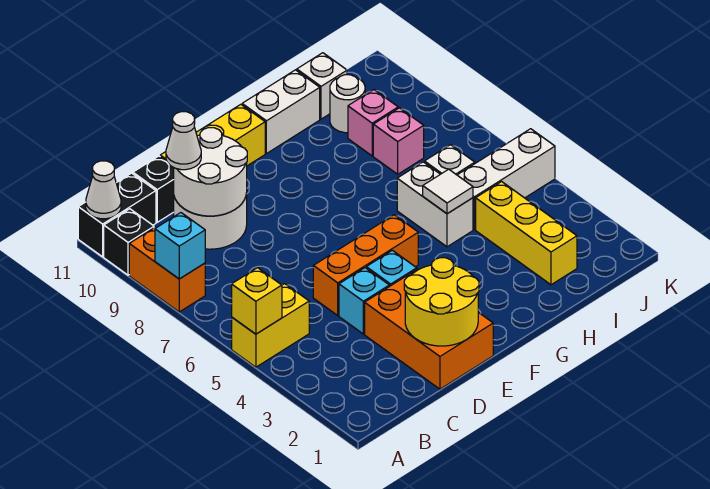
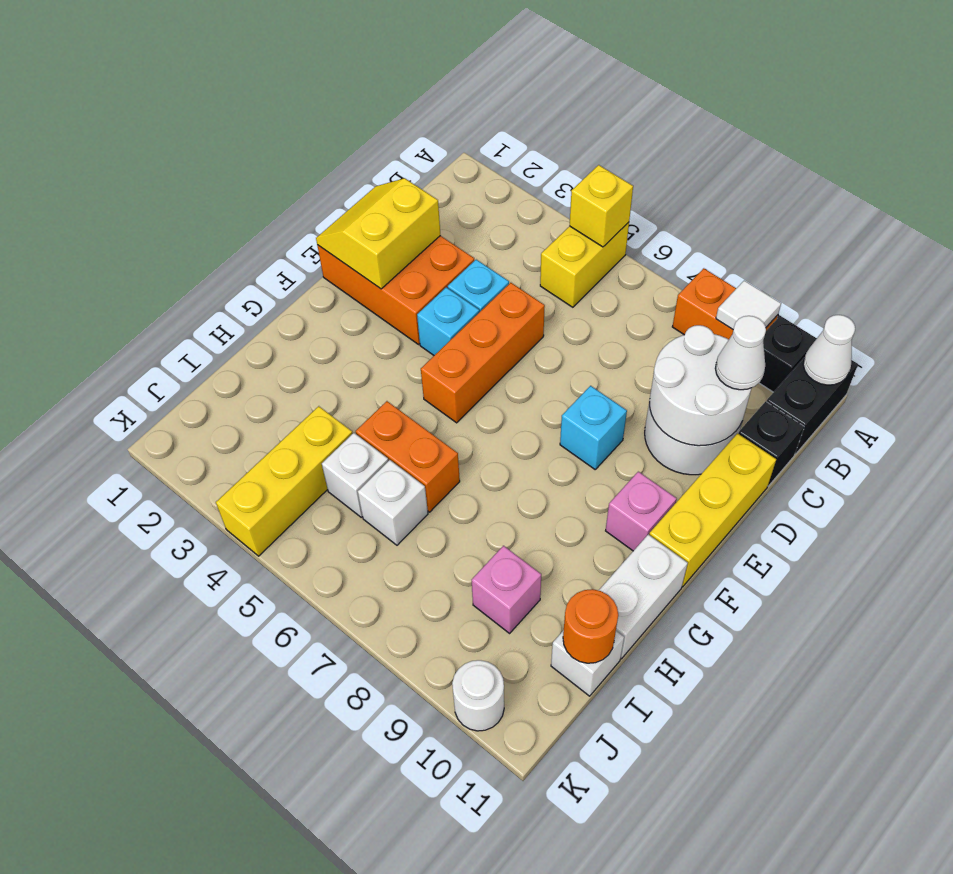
cyan brick A8 level 2 -> cyan brick E8 level 1
yellow round brick D1:E2 level 2 -> yellow slope D1:E2 level 2 top 2
white brick H5:H6 level 1 -> orange brick H5:H6 level 1
white tile H5 level 2 -> white tile A9 level 2
yellow brick I2:I4 level 1 -> yellow brick I4:K4 level 1
white brick I5:K5 level 1 -> white brick I5 level 1
pink brick I8 level 1 -> pink brick F10 level 1
white round brick I10 level 1 -> white round brick K10 level 1
none -> orange round brick I11 level 2

